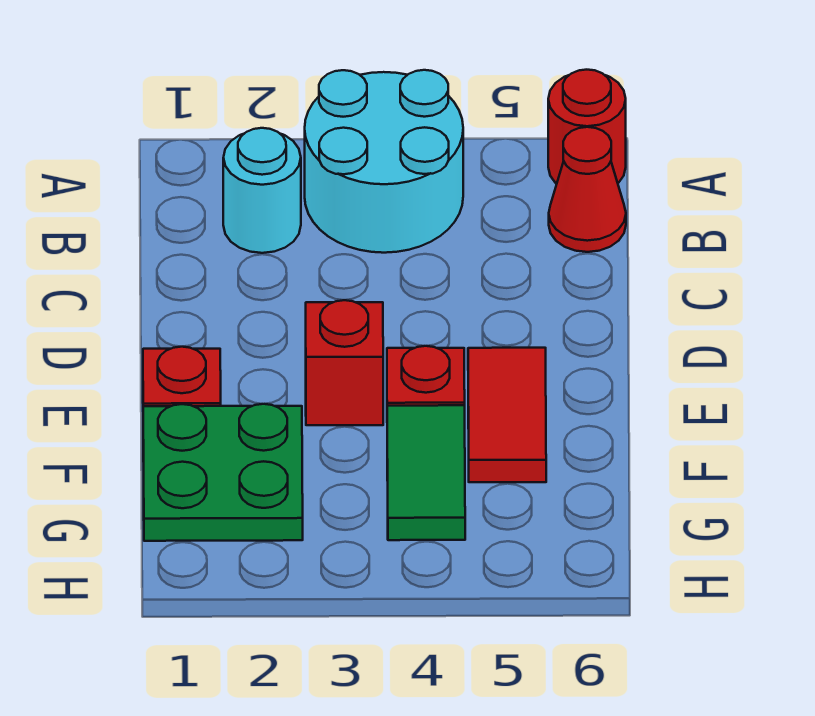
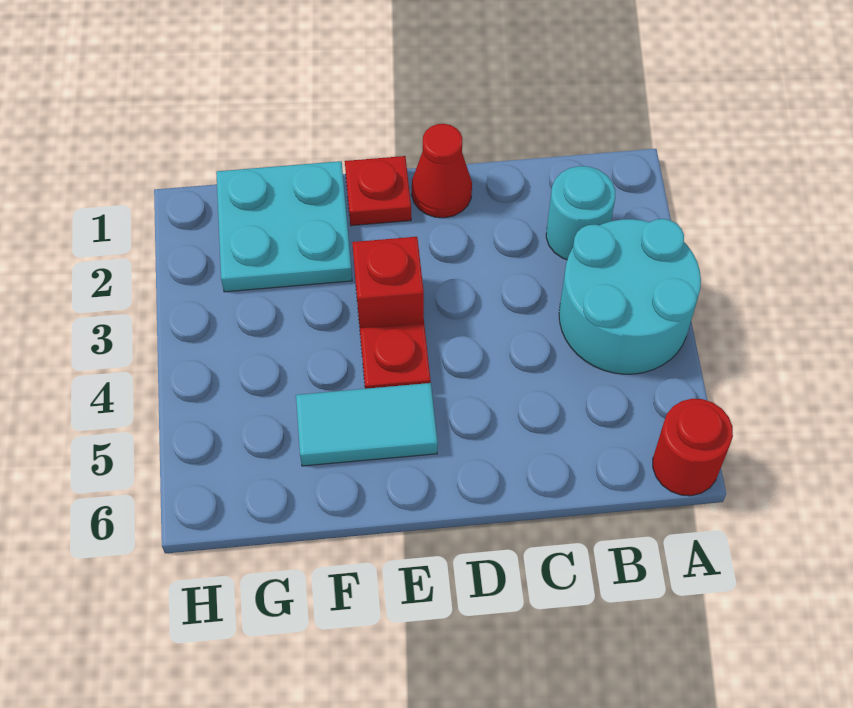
red cone B6 level 1 -> red cone D1 level 1
red tile E5:F5 level 1 -> cyan tile E5:F5 level 1
green plate F1:G2 level 1 -> cyan plate F1:G2 level 1
green tile F4:G4 level 1 -> none

